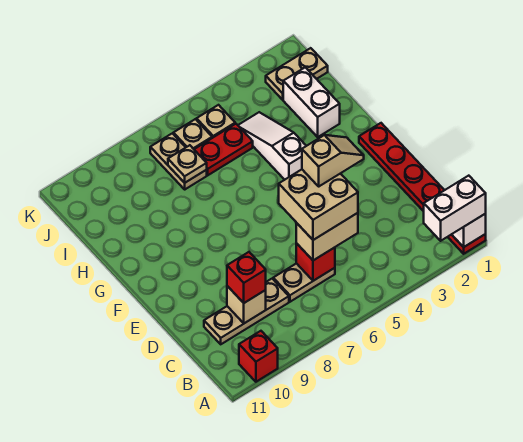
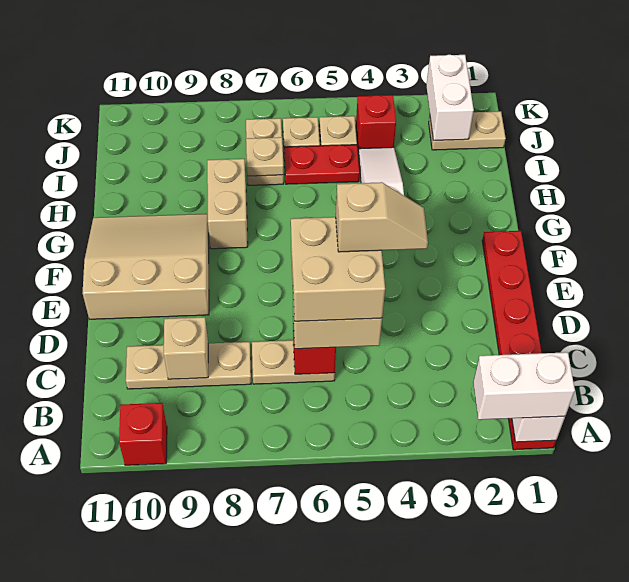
red brick C9 level 3 -> red brick J4 level 1
none -> tan slope E9:G11 level 1 top E
none -> tan brick G8:H8 level 1
white brick H2:I2 level 1 -> white brick J2:K2 level 2

